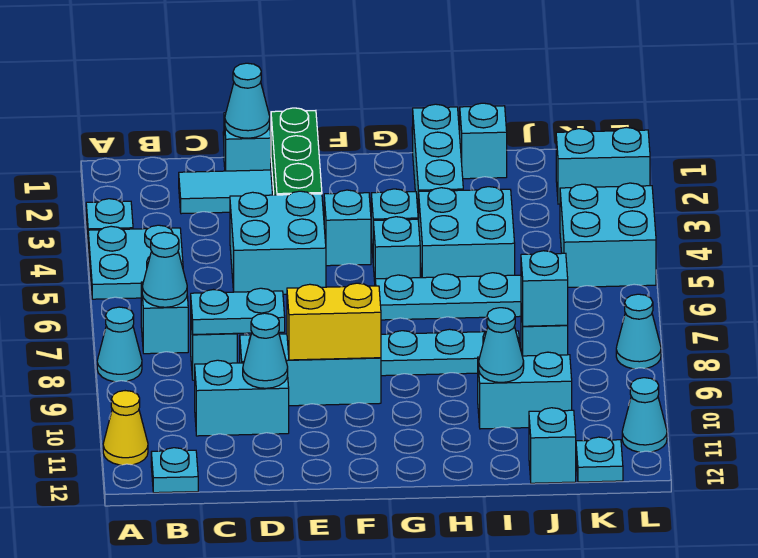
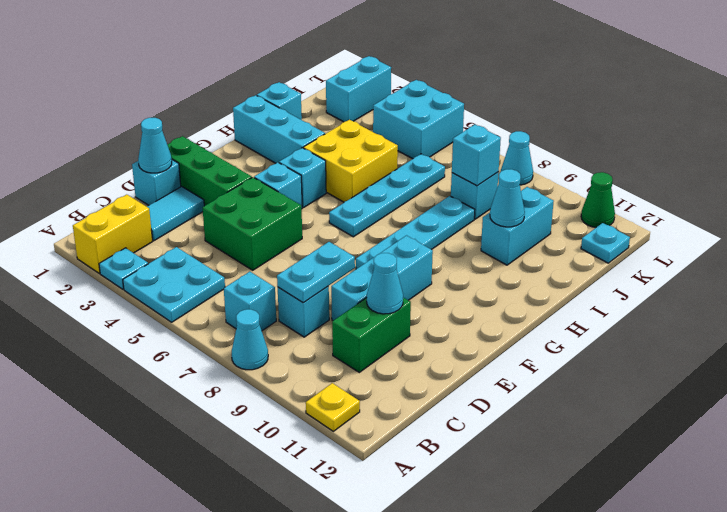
yellow cone A11 level 1 -> yellow plate A11 level 1
cyan cone B7 level 2 -> none
cyan plate B12 level 1 -> none
cyan brick C10:D10 level 1 -> green brick C10:D10 level 1
cyan brick D4:E5 level 1 -> green brick D4:E5 level 1
yellow brick E9:F9 level 2 -> yellow brick A2:B2 level 1
cyan brick G5 level 1 -> none
cyan brick H4:I5 level 1 -> yellow brick H4:I5 level 1
cyan brick J12 level 1 -> none
cyan cone L11 level 1 -> green cone L11 level 1

